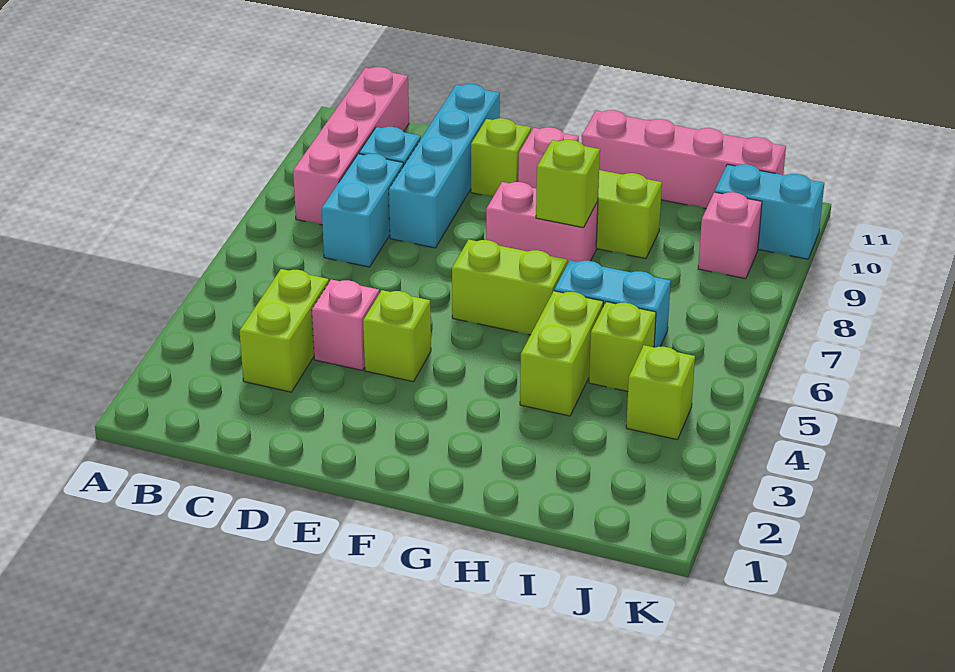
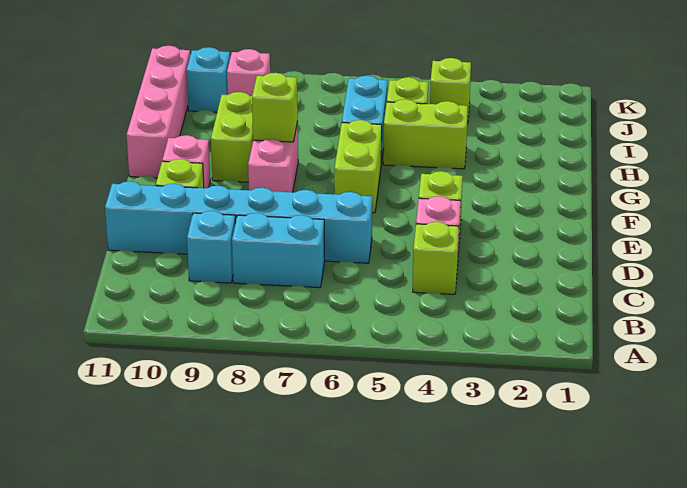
pink brick B8:B11 level 1 -> none
lime brick C3:C4 level 1 -> lime brick C4 level 1
cyan brick D8:D11 level 1 -> cyan brick D6:D11 level 1
cyan brick J10:K10 level 1 -> cyan brick J10 level 1

